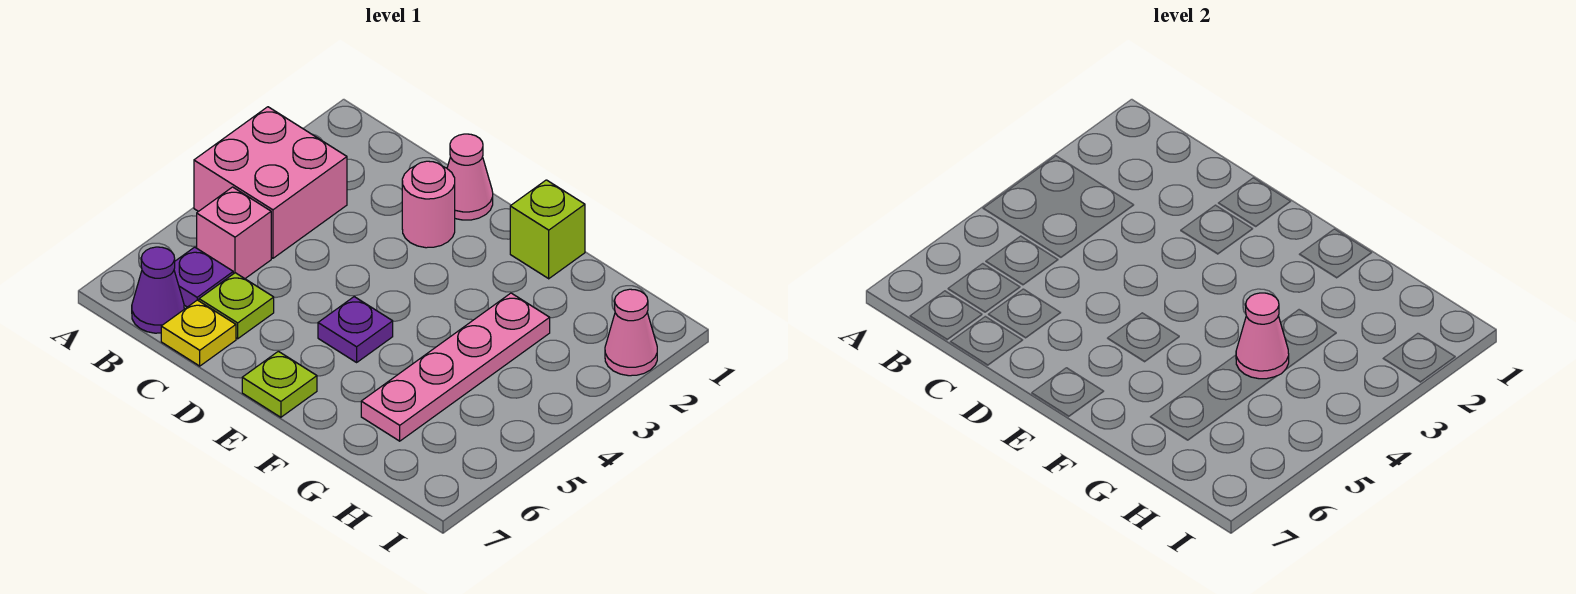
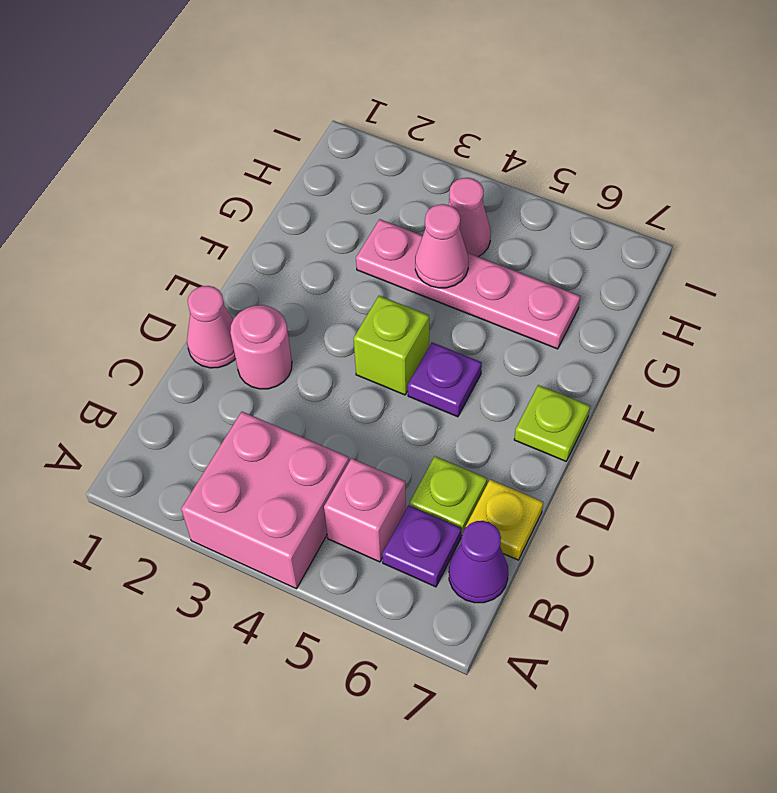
lime brick F1 level 1 -> lime brick E4 level 1
pink cone I2 level 1 -> pink cone H4 level 1

